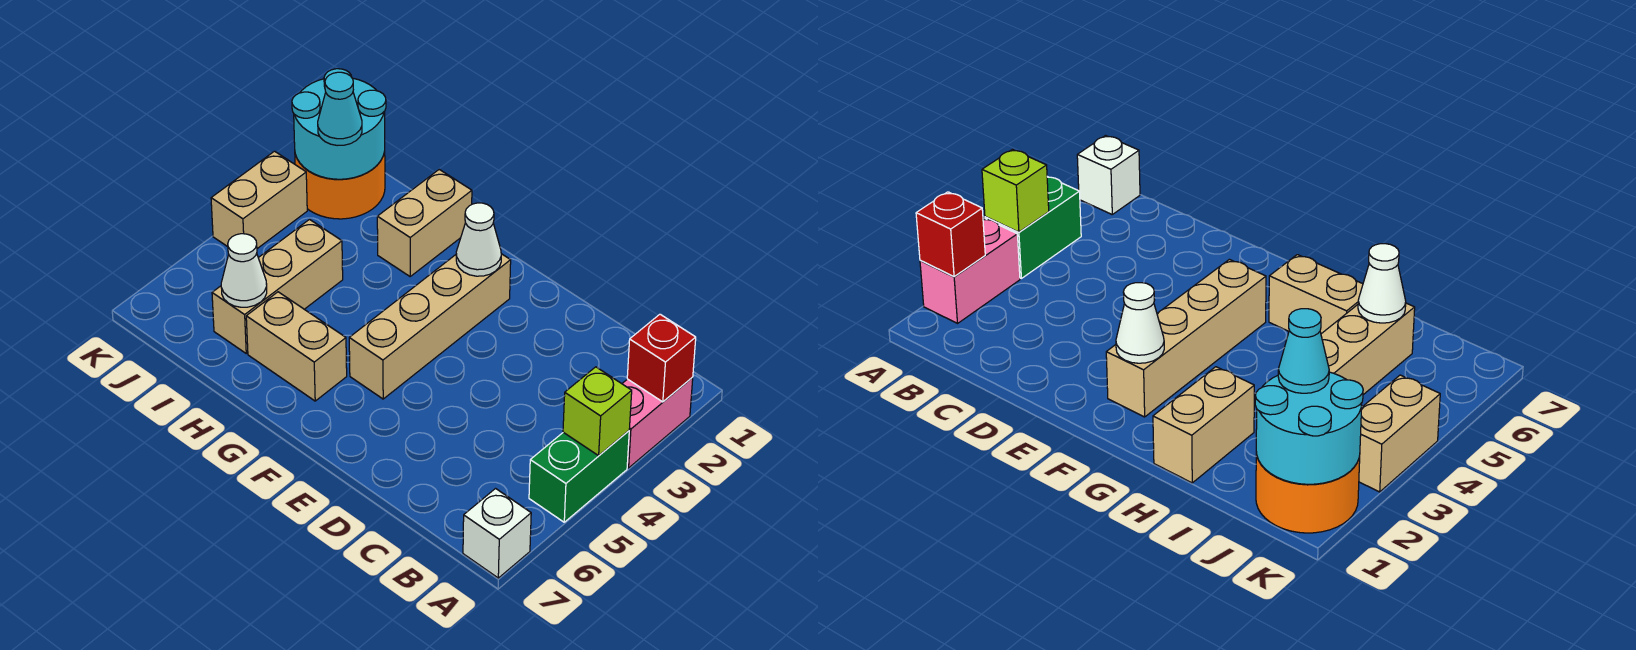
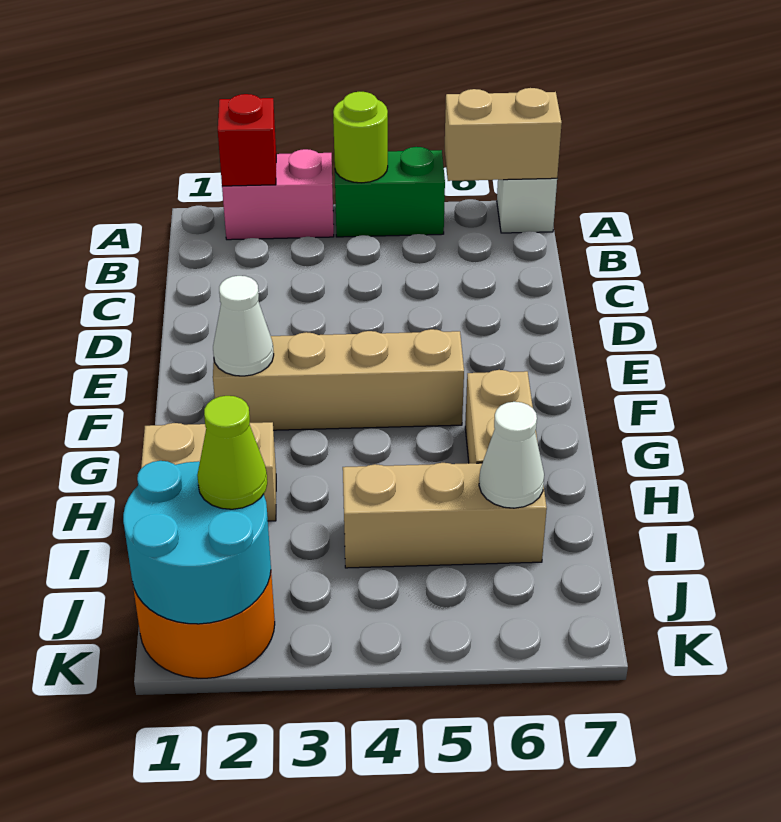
lime brick A4 level 2 -> lime round brick A4 level 2
cyan cone J2 level 3 -> lime cone J2 level 3
tan brick K3:K4 level 1 -> tan brick A6:A7 level 2

